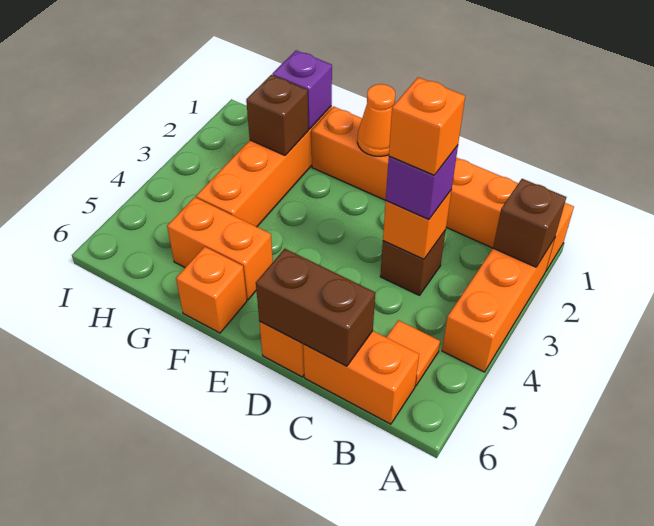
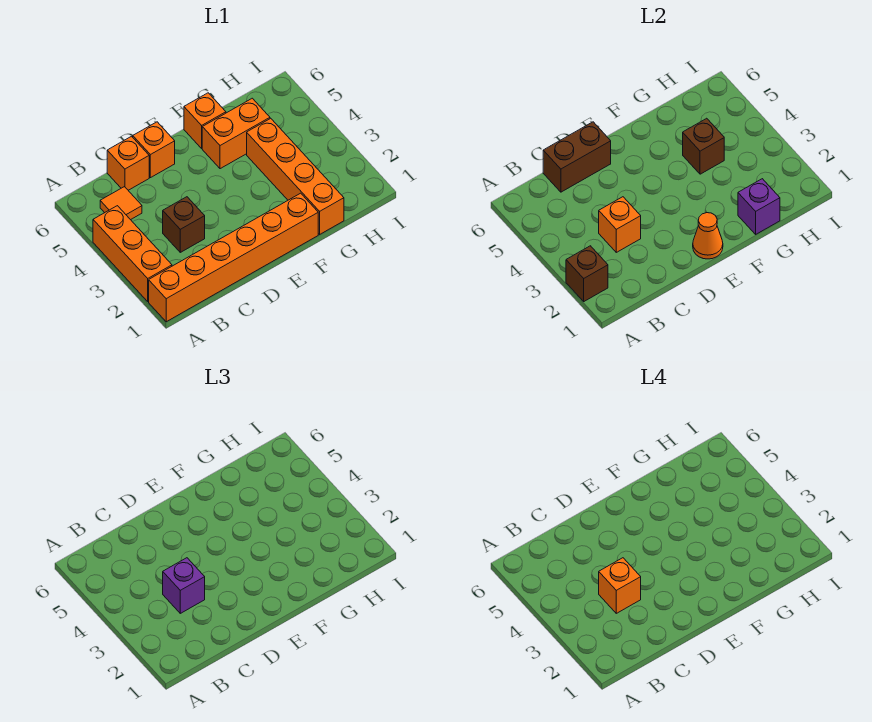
orange brick B6:C6 level 1 -> orange brick C6 level 1
brown brick G2 level 2 -> brown brick G4 level 2

